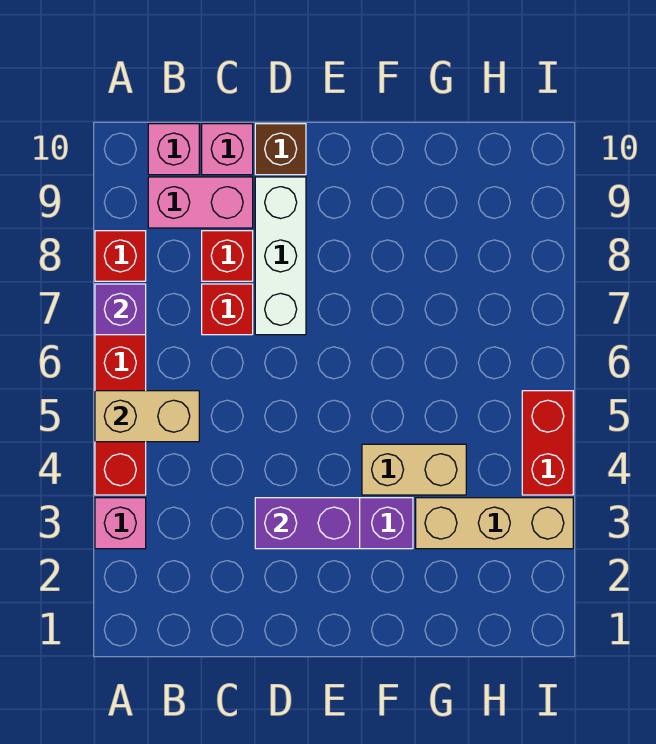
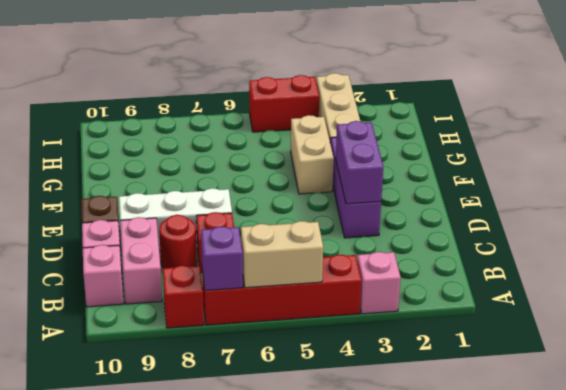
tan brick A5:B5 level 2 -> tan brick A5:A6 level 2
red brick C8 level 1 -> red round brick C8 level 1

